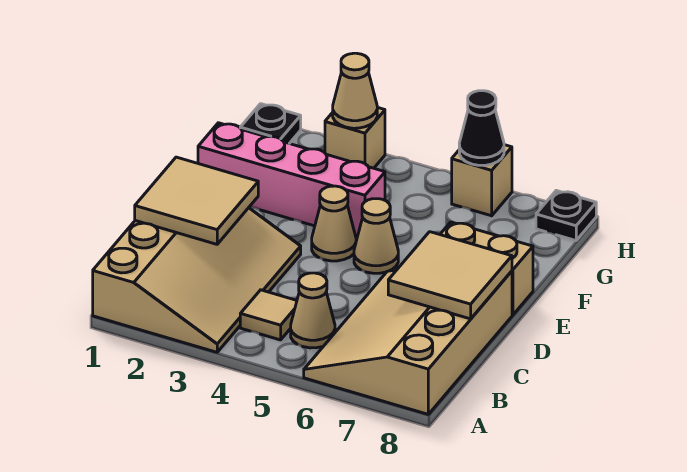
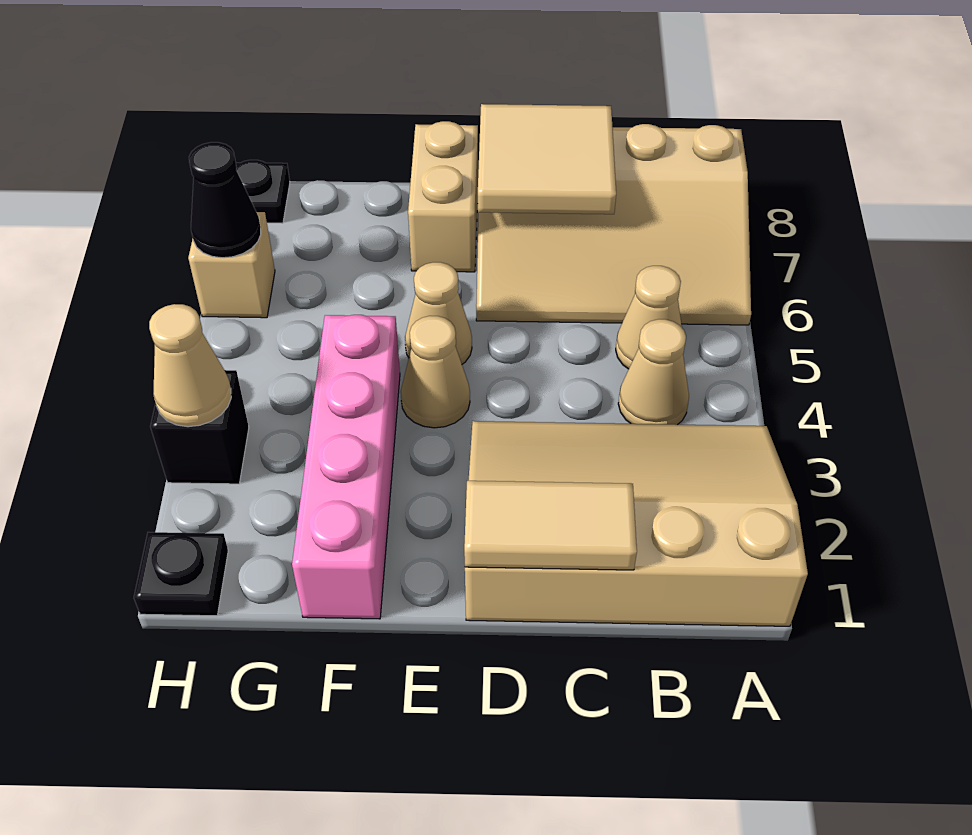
tan tile B4 level 1 -> tan cone B4 level 1
tan tile C1:D2 level 2 -> tan tile C1:D1 level 2
tan brick H3 level 1 -> black brick H3 level 1

